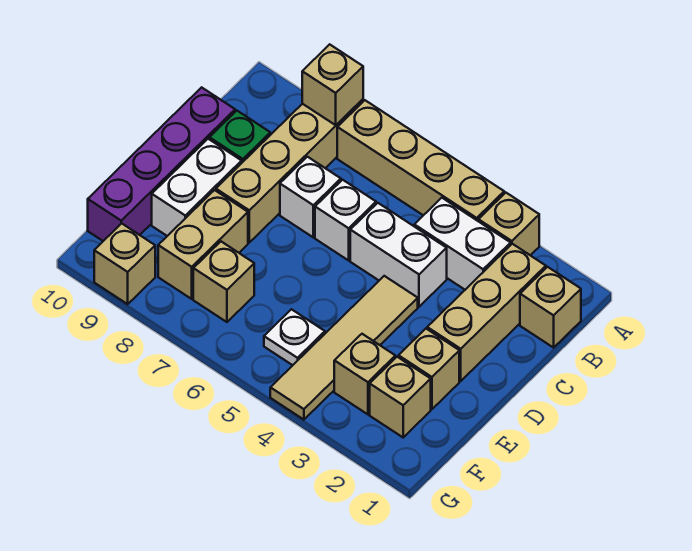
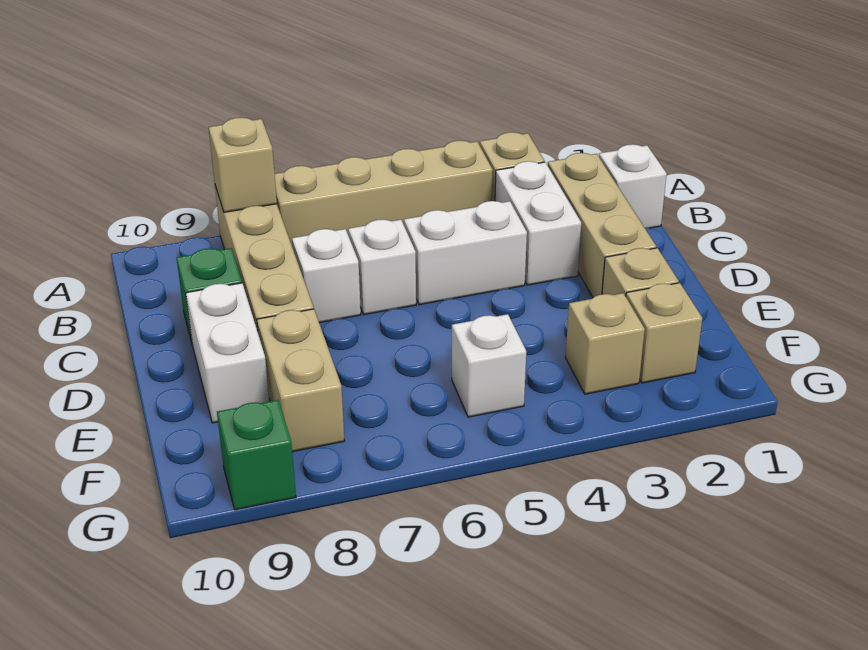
tan brick B1 level 1 -> white brick B1 level 1
white brick B3:B4 level 1 -> white brick B3:C3 level 1
purple brick C10:F10 level 1 -> none
tan tile D4:G4 level 1 -> none
white plate F5 level 1 -> white brick F5 level 1
tan brick F7 level 1 -> none
tan brick G9 level 1 -> green brick G9 level 1

